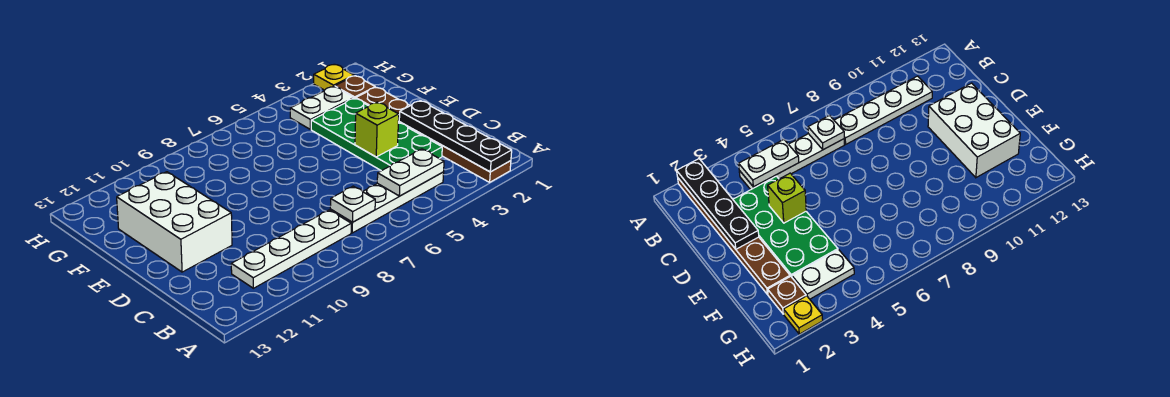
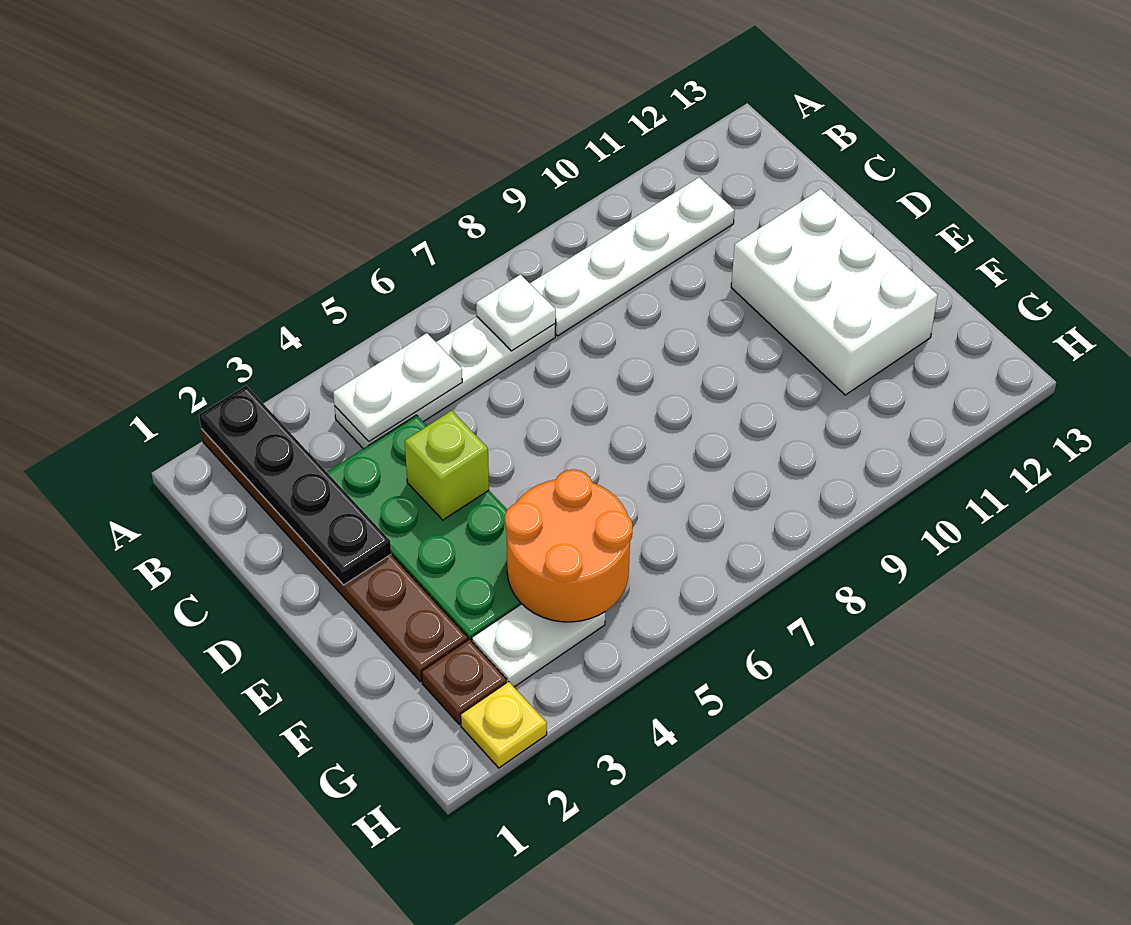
none -> orange round brick F4:G5 level 2

